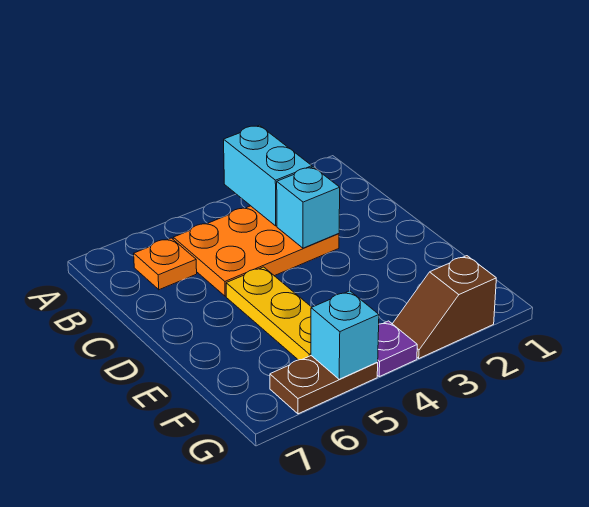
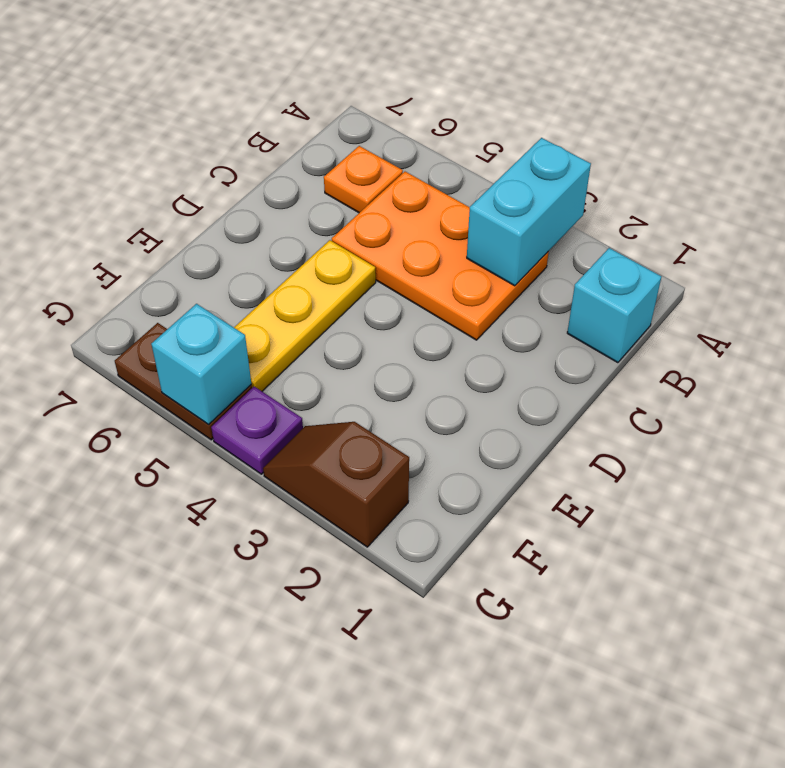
cyan brick C3 level 2 -> cyan brick B1 level 1

